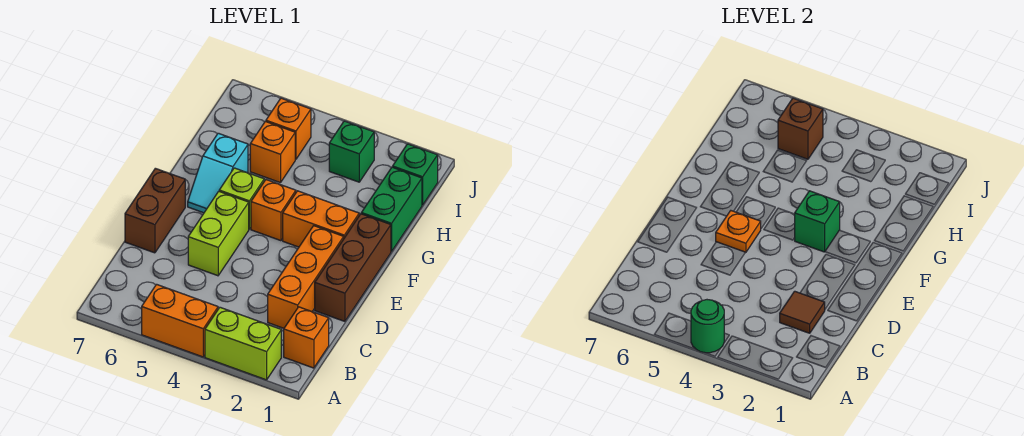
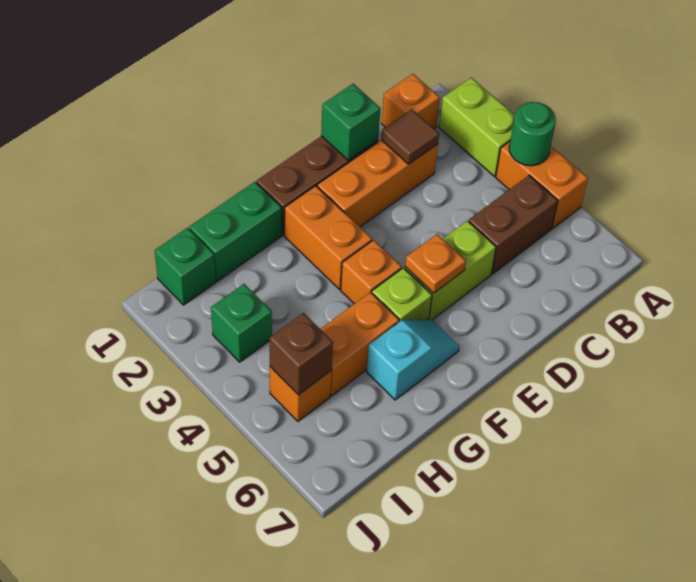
brown brick D7:E7 level 1 -> brown brick B5:C5 level 1
green brick F3 level 2 -> green brick D1 level 2
orange brick H5 level 1 -> orange brick G5:H5 level 1

